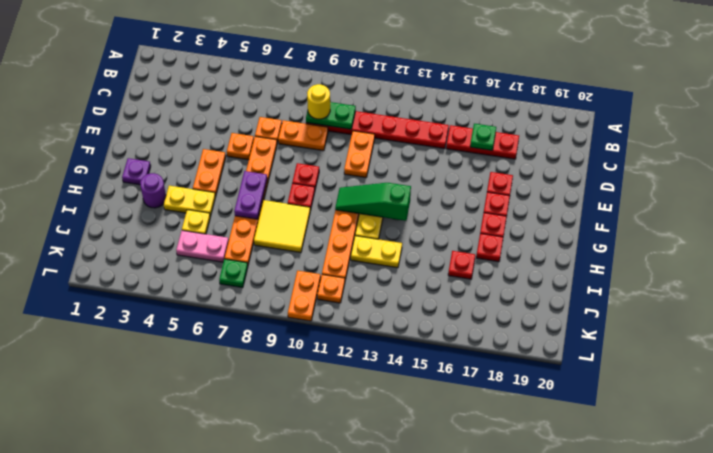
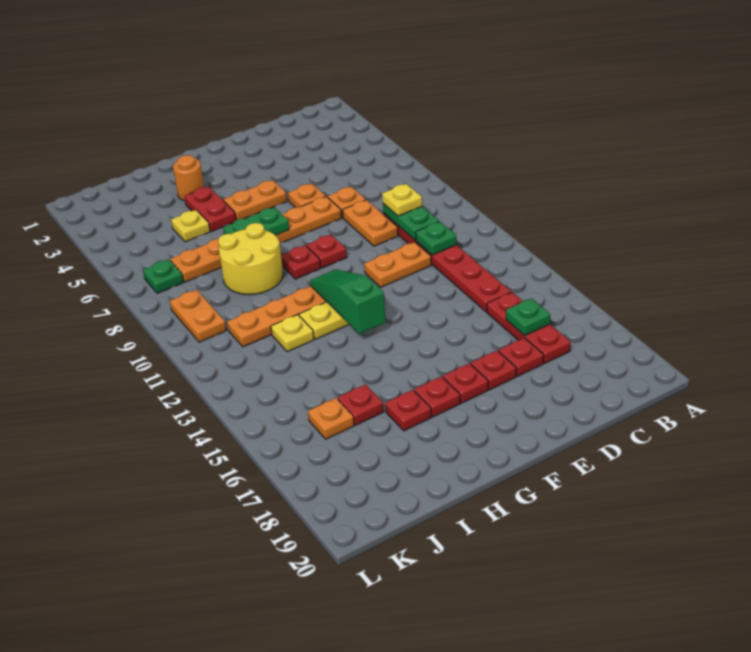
yellow round brick C9 level 3 -> yellow plate C9 level 3
none -> green plate C11 level 2
none -> red plate D17 level 1
purple plate G2 level 1 -> none
purple plate G7:H7 level 2 -> green plate G7:H7 level 2
purple round brick H3 level 1 -> orange round brick H3 level 1
yellow plate H4:H5 level 1 -> red plate H4:H5 level 1
yellow tile H8:I9 level 1 -> yellow round brick H8:I9 level 1
yellow plate I12:I13 level 1 -> yellow plate I12 level 1
pink plate J5:J6 level 1 -> none
orange plate K10:L10 level 1 -> orange plate K9:K10 level 1
orange plate K11 level 1 -> orange plate J16 level 1

